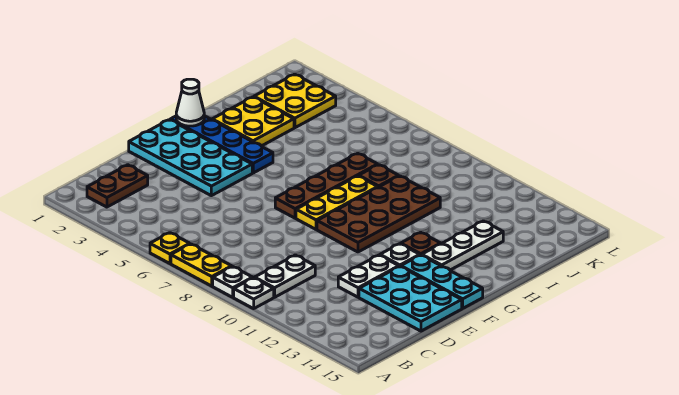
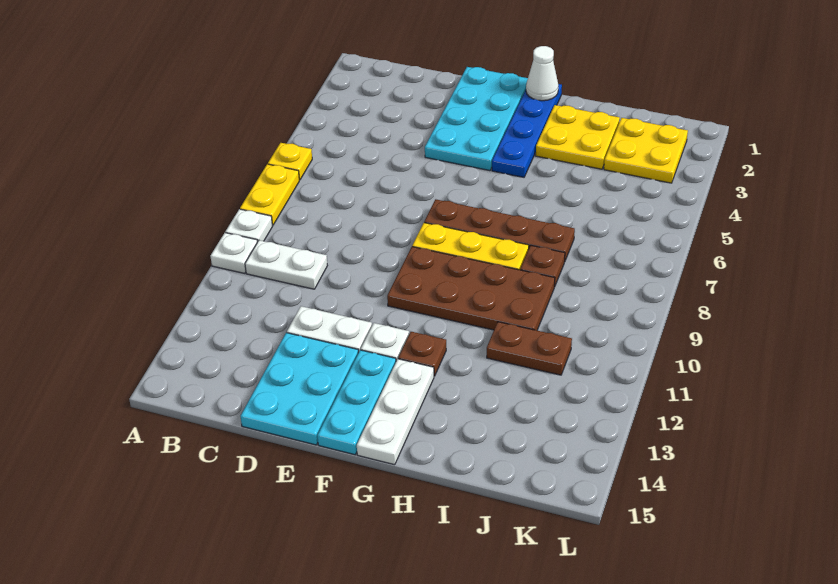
brown plate B2:C2 level 1 -> brown plate I11:J11 level 1
white plate G13:I13 level 1 -> white plate G13:G15 level 1

